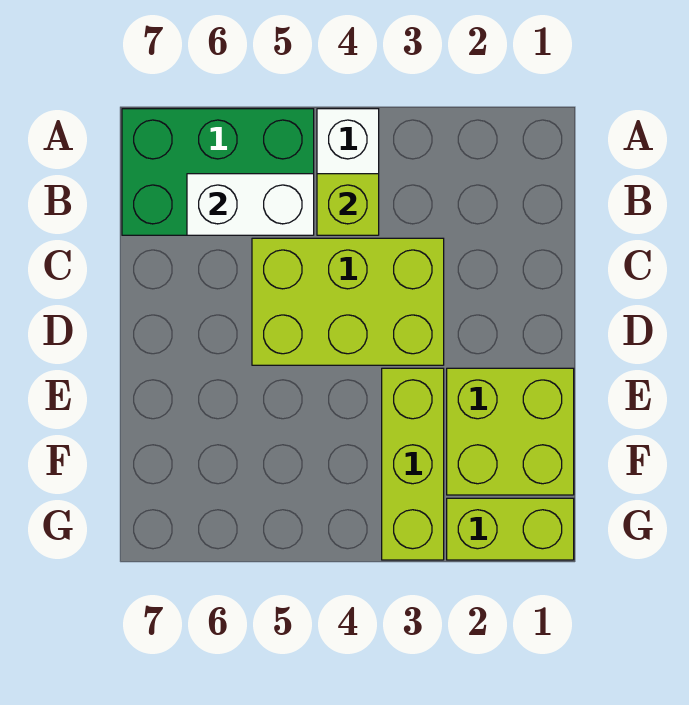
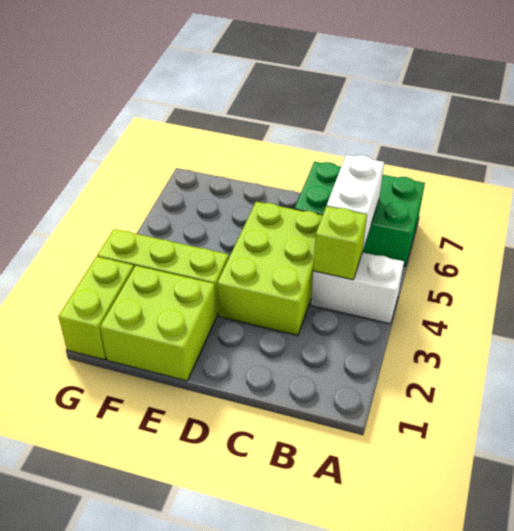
green brick A5:B7 level 1 -> green brick A6:C7 level 1

